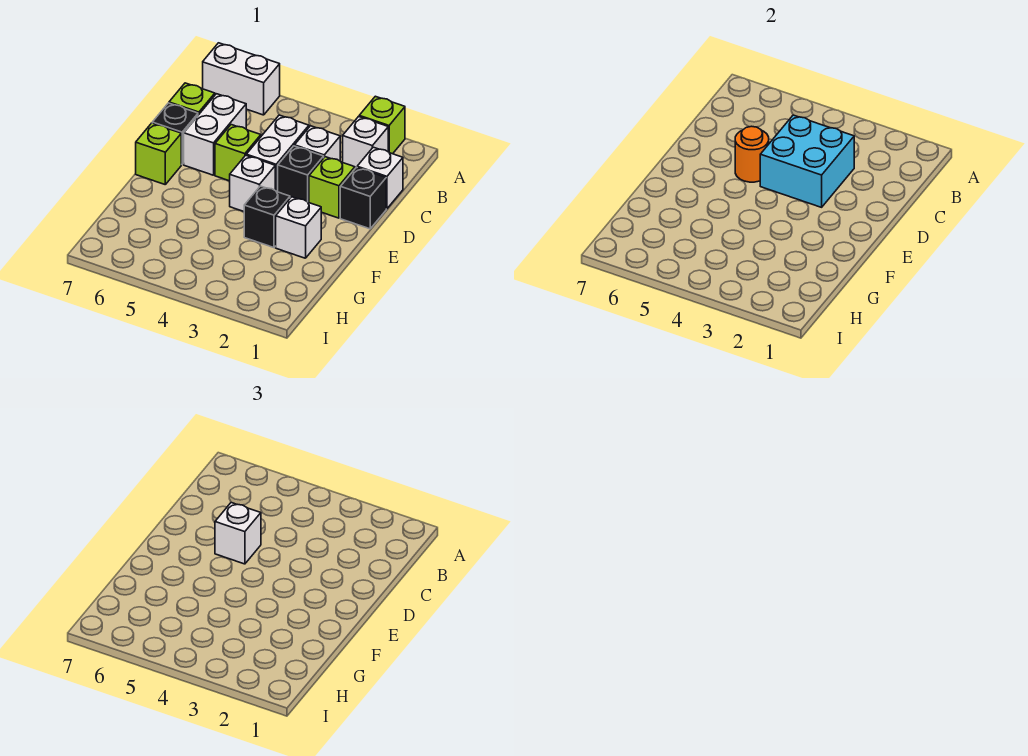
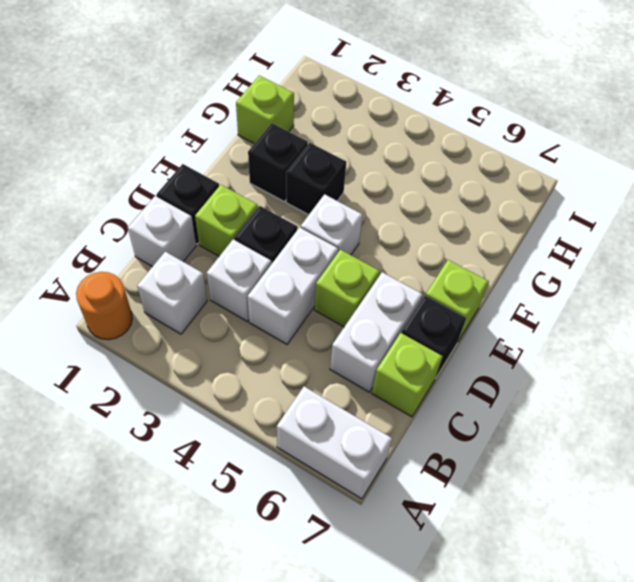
lime brick A2 level 1 -> lime brick G1 level 1
cyan brick C3:D4 level 2 -> none
orange round brick D5 level 2 -> orange round brick A1 level 1
white brick D5 level 3 -> none
white brick F2 level 1 -> black brick F2 level 1

